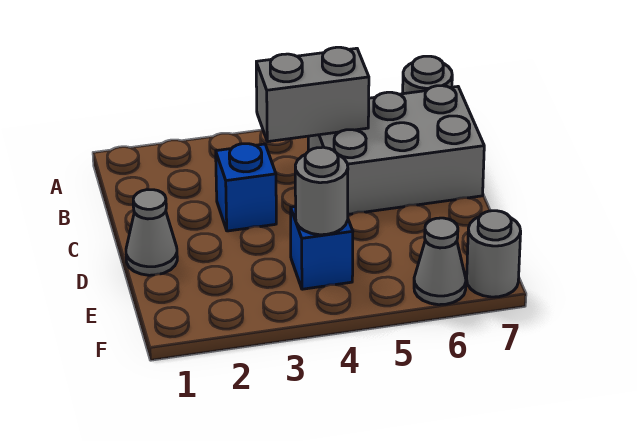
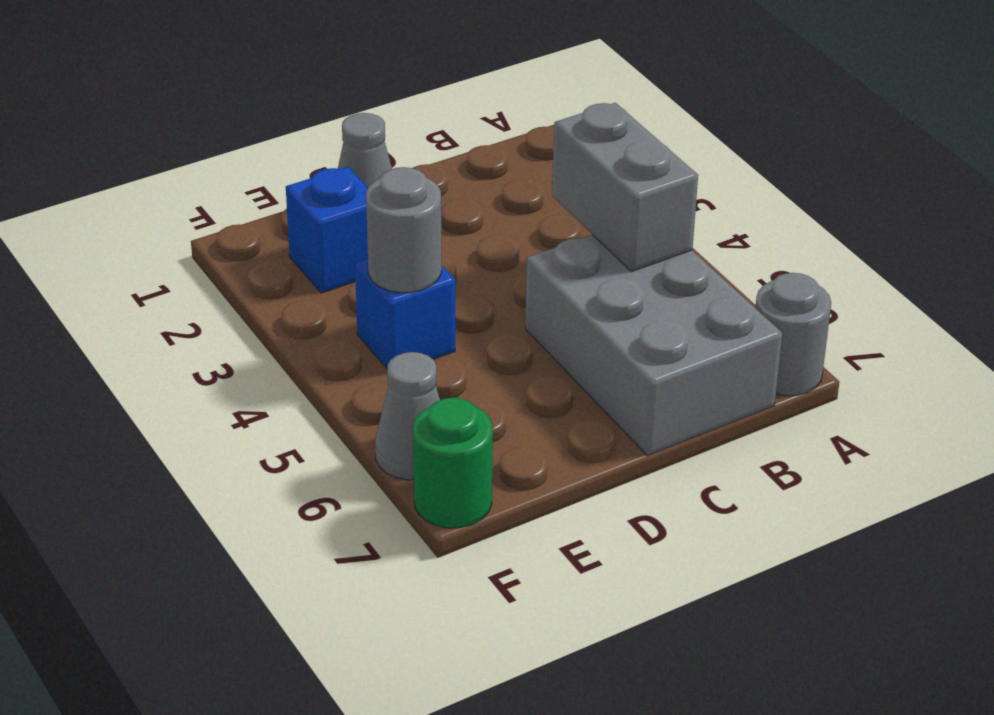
blue brick C3 level 1 -> blue brick E2 level 1
grey round brick F7 level 1 -> green round brick F7 level 1

